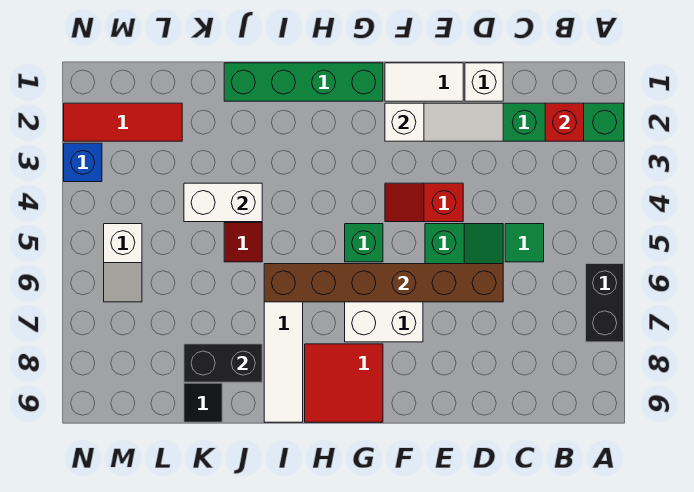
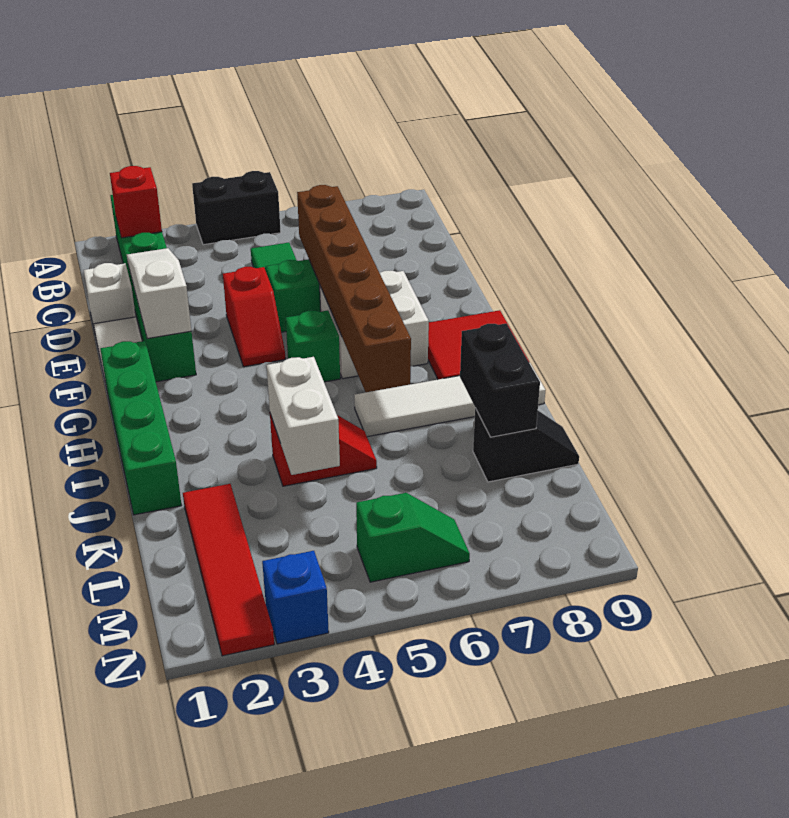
black brick A6:A7 level 1 -> black brick A4:A5 level 1
red tile L2:N2 level 1 -> red tile K2:N2 level 1
white slope M5:M6 level 1 top 5 -> green slope M5:M6 level 1 top 5

